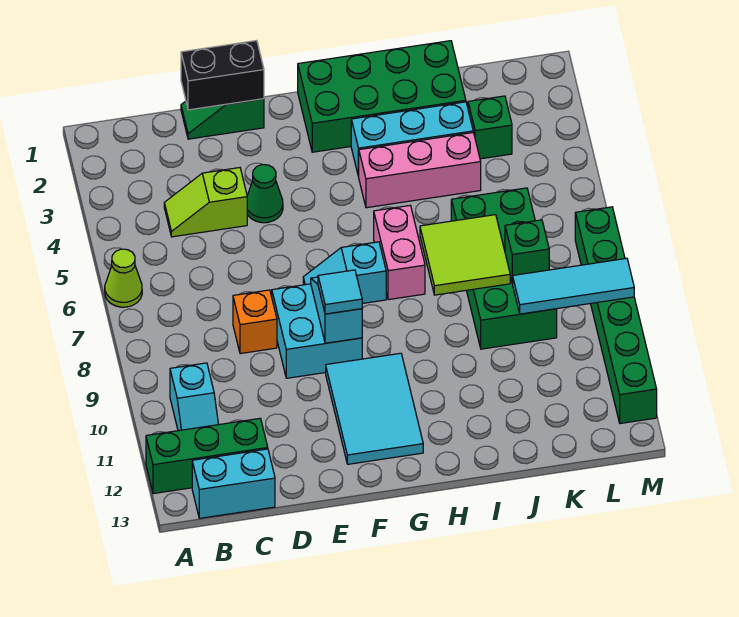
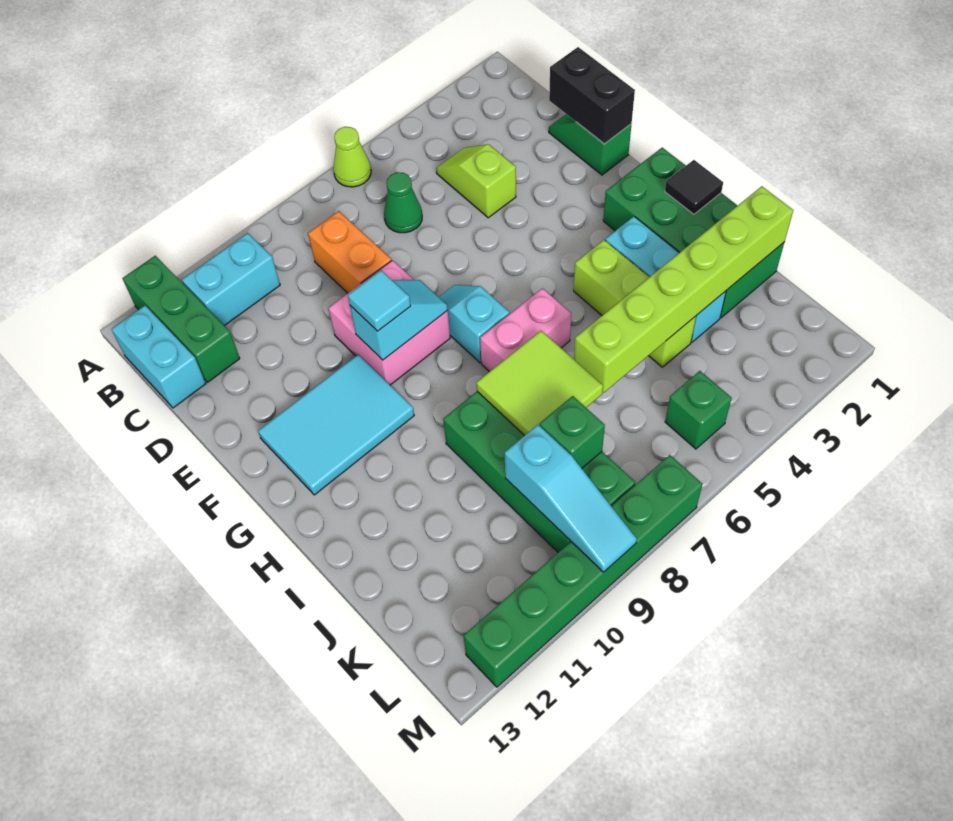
cyan slope B10:B11 level 1 top 10 -> cyan brick B10:B11 level 1
orange brick D8 level 1 -> orange brick C8:D8 level 1
green cone E4 level 1 -> green cone C6 level 1
cyan brick E8:F9 level 1 -> pink brick E8:F9 level 1
none -> black tile H1 level 2
pink brick H4:J4 level 1 -> lime brick H4:J4 level 1
none -> lime brick J1:J6 level 2
green brick J6:K9 level 1 -> green brick I8:L9 level 1
green brick K3 level 1 -> green brick L5 level 1
cyan tile K9:M9 level 2 -> cyan slope K9:M9 level 2 top K

